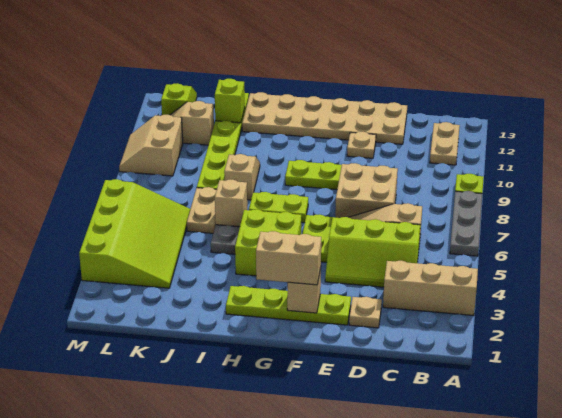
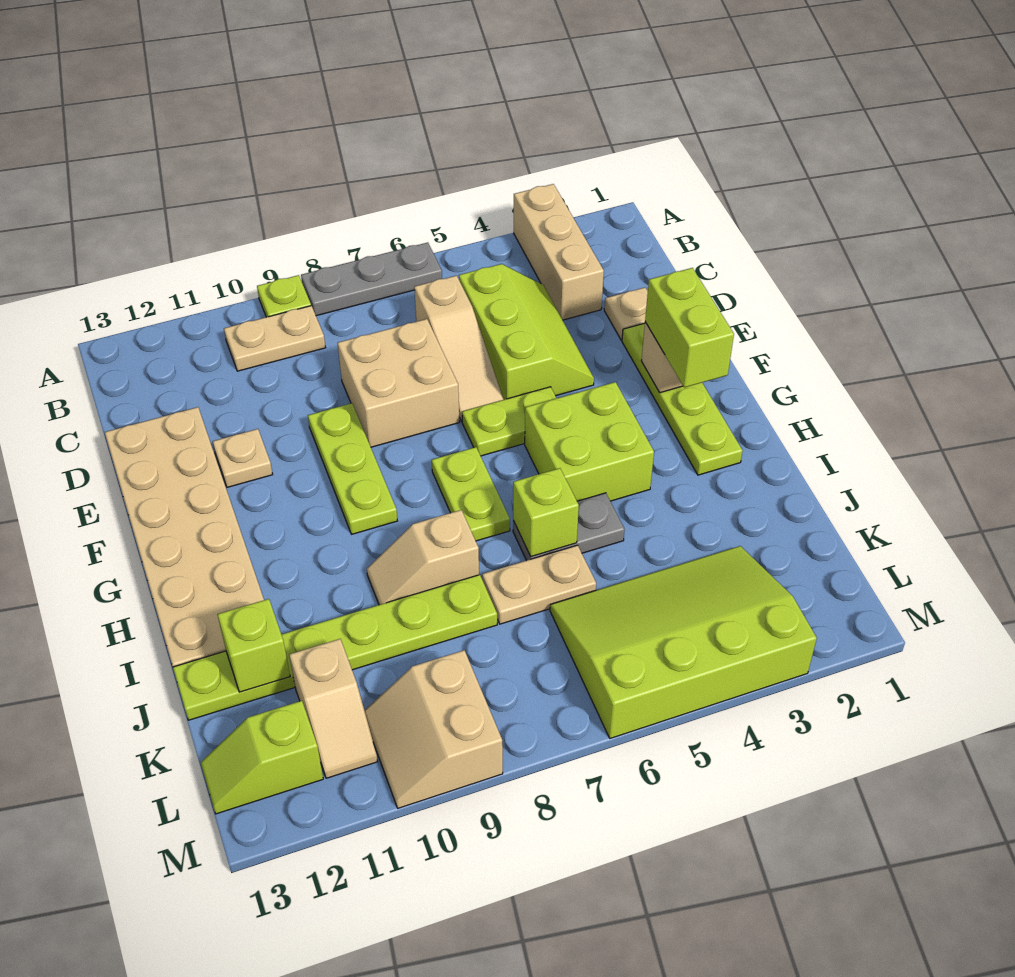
tan plate B11:B12 level 1 -> tan plate B9:B10 level 1
tan brick F2:G2 level 3 -> lime brick F2:G2 level 3
tan brick I6 level 2 -> lime brick I6 level 2
tan slope L9:M10 level 1 top L -> tan slope L9:M10 level 1 top 9

